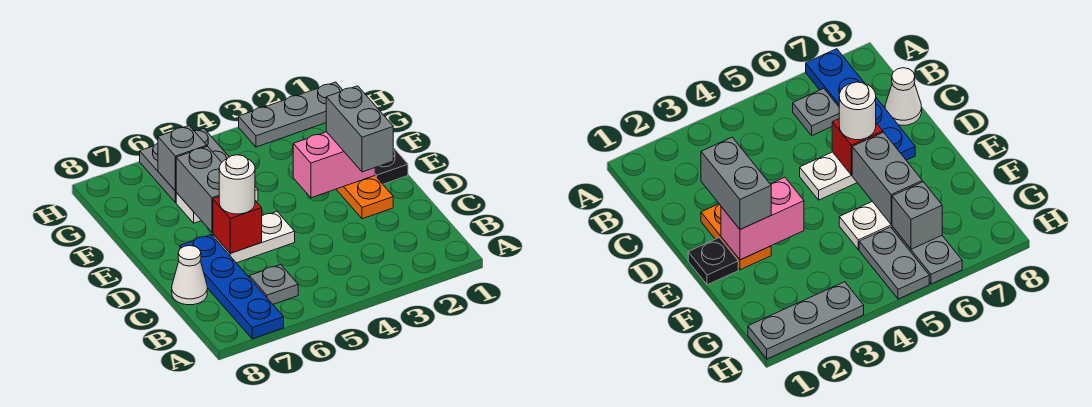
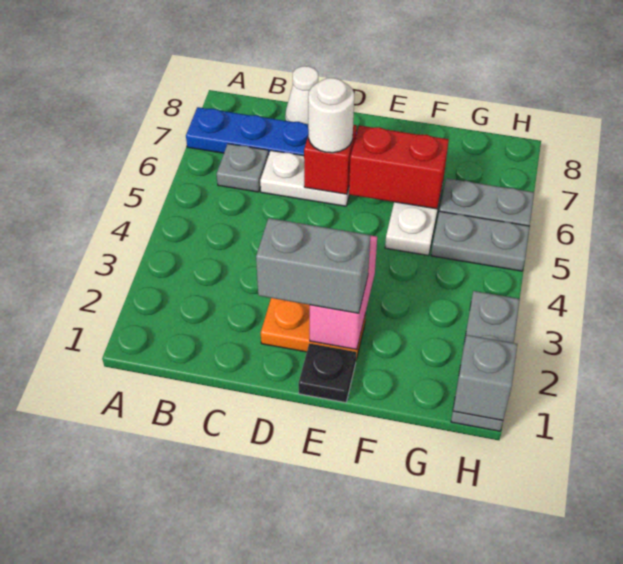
white plate D5:D6 level 1 -> white plate C6:D6 level 1
grey brick E6:F6 level 2 -> red brick E6:F6 level 2
grey brick G6 level 2 -> grey brick H1 level 2

